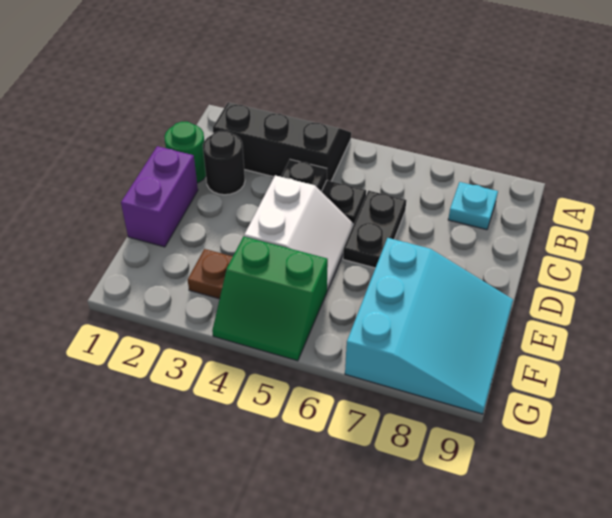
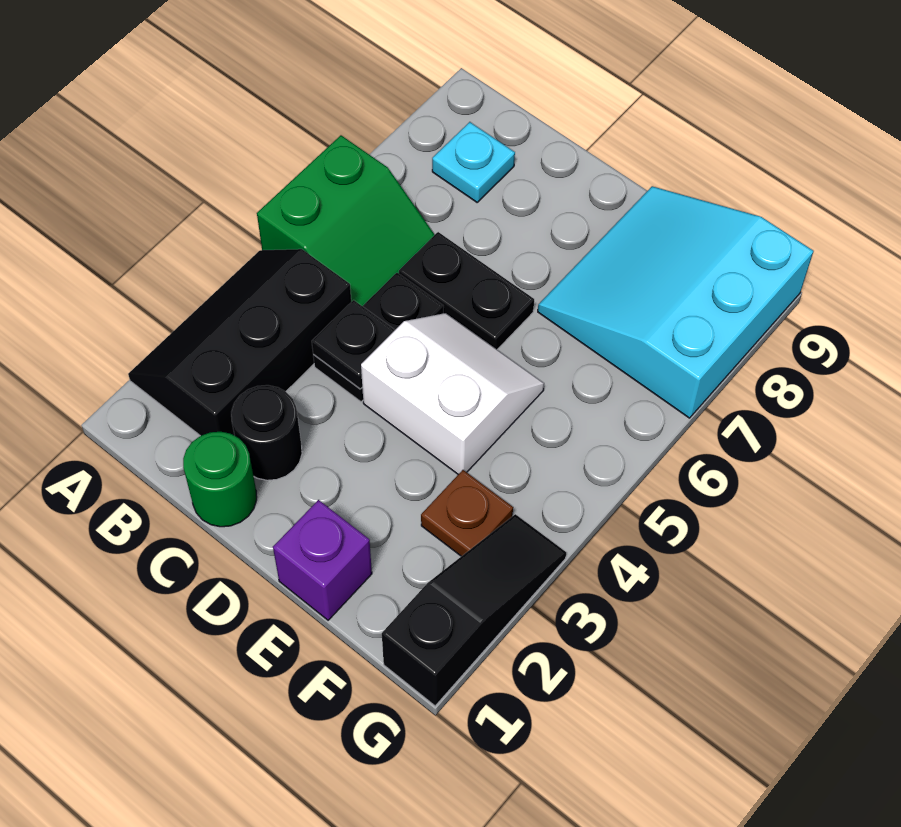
purple brick D1:E1 level 1 -> purple brick E1 level 1
cyan slope E7:G9 level 1 top 7 -> cyan slope E7:G9 level 1 top G
green slope F4:G5 level 1 top F -> green slope A5:B6 level 1 top A
none -> black slope G1:G3 level 1 top 1

